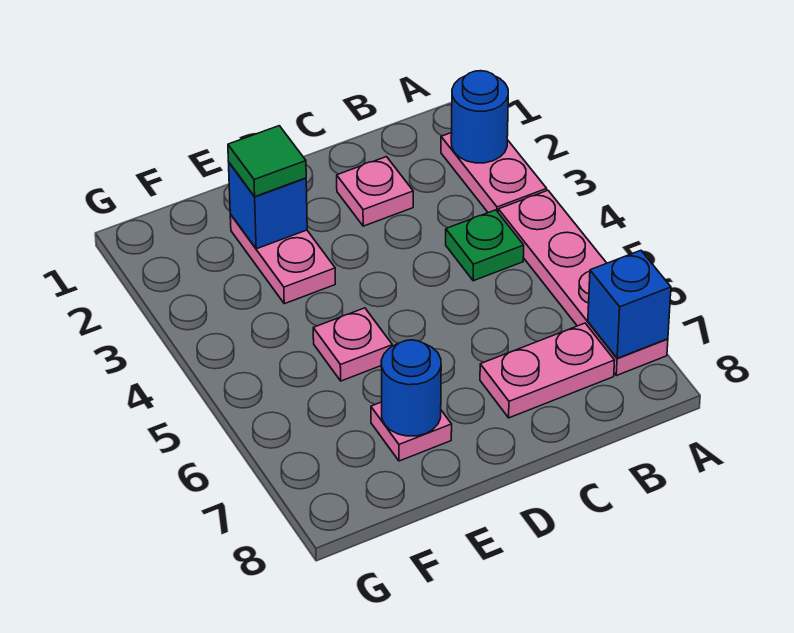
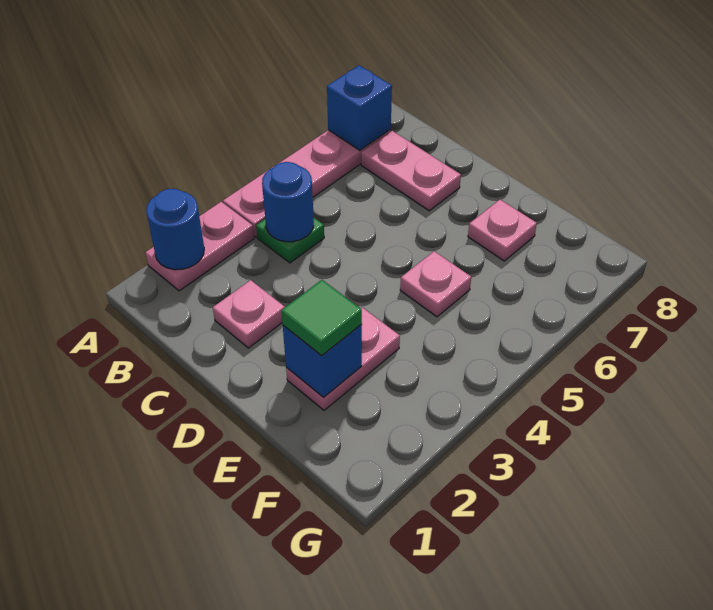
blue round brick E7 level 2 -> blue round brick B4 level 2

